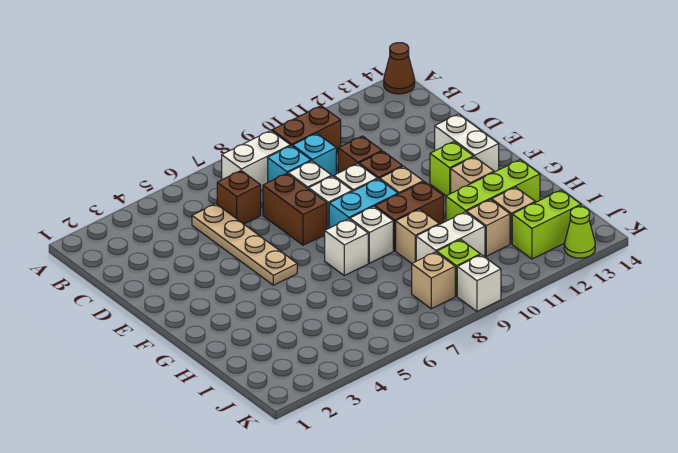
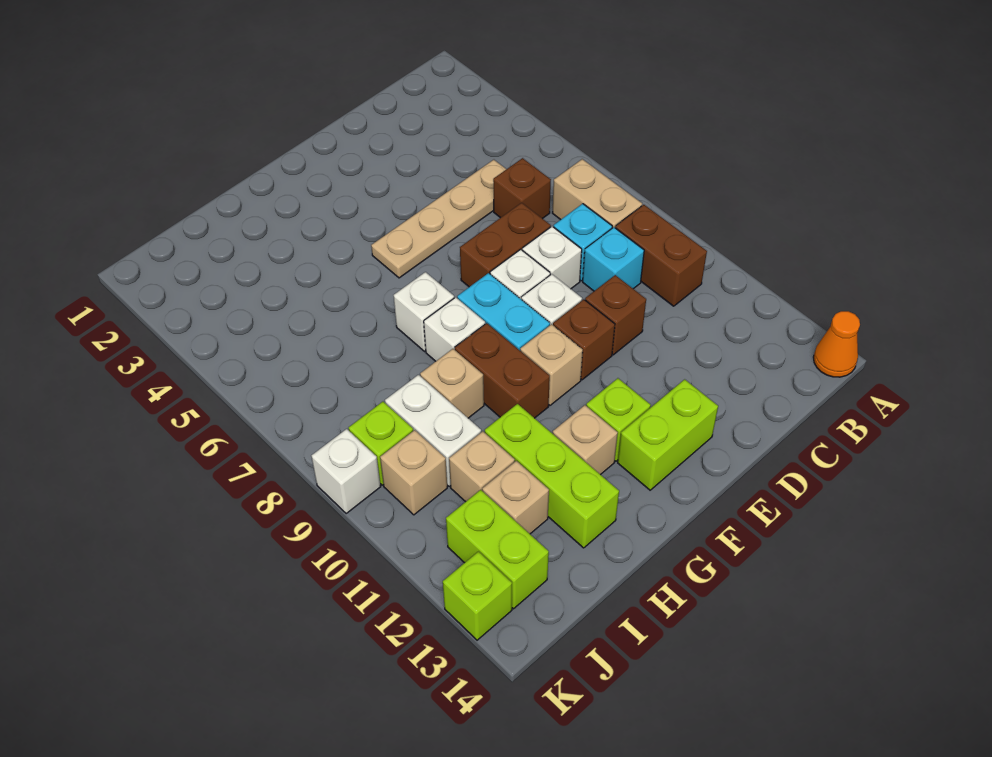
brown cone A14 level 1 -> orange cone A14 level 1
white brick B7:B8 level 1 -> tan brick B7:B8 level 1
white brick E13:F13 level 1 -> lime brick E13:F13 level 1
tan brick J8 level 1 -> tan brick J10 level 1
lime cone K13 level 1 -> lime brick K13 level 1

